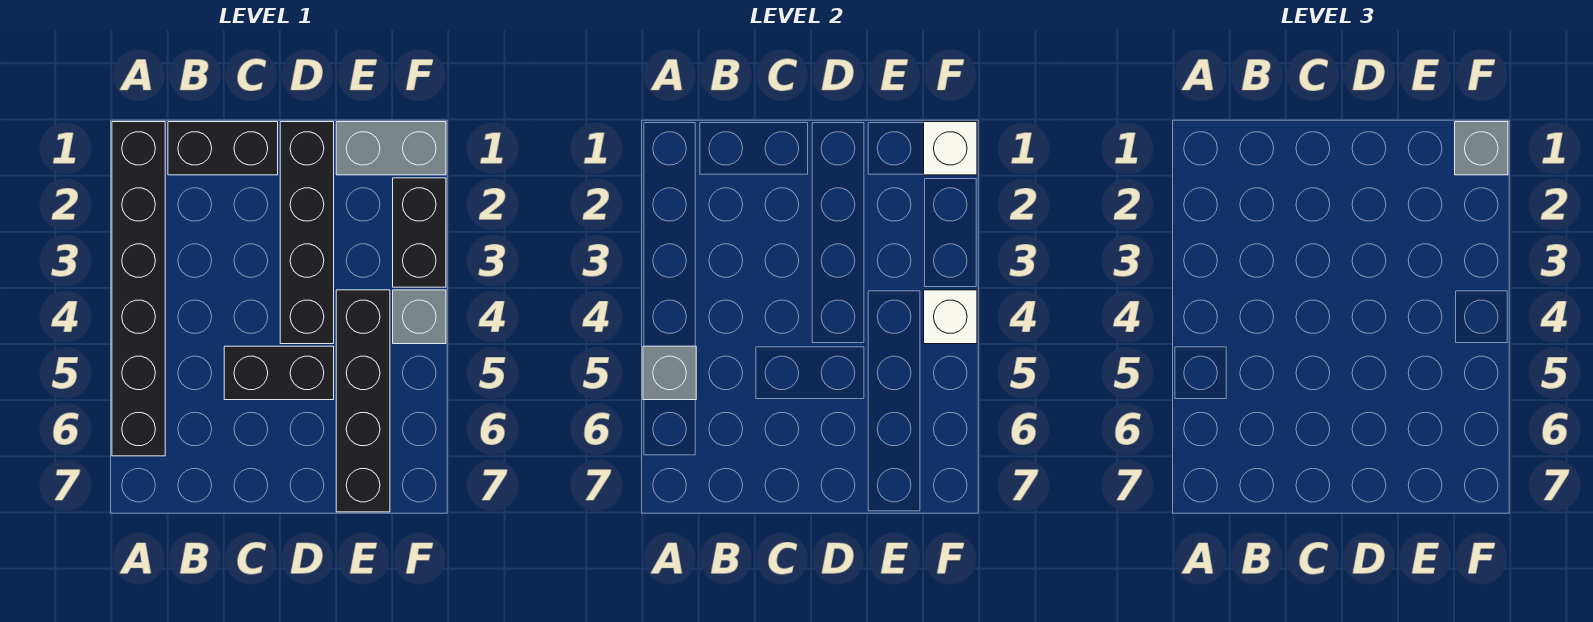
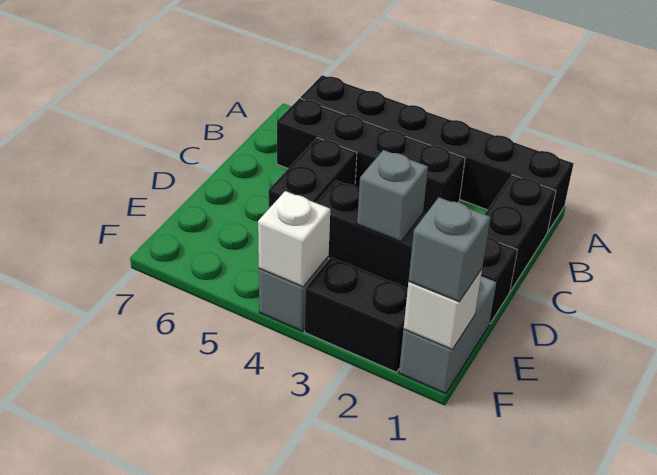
grey brick A5 level 2 -> grey brick D3 level 2
black brick E4:E7 level 1 -> black brick B3:B6 level 1

